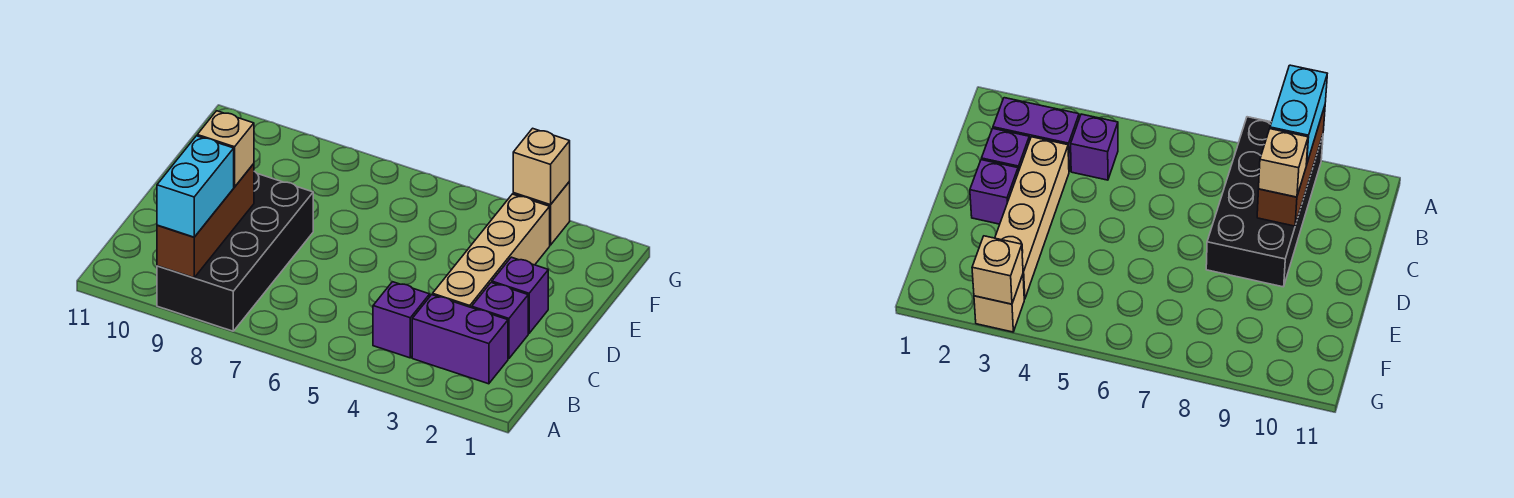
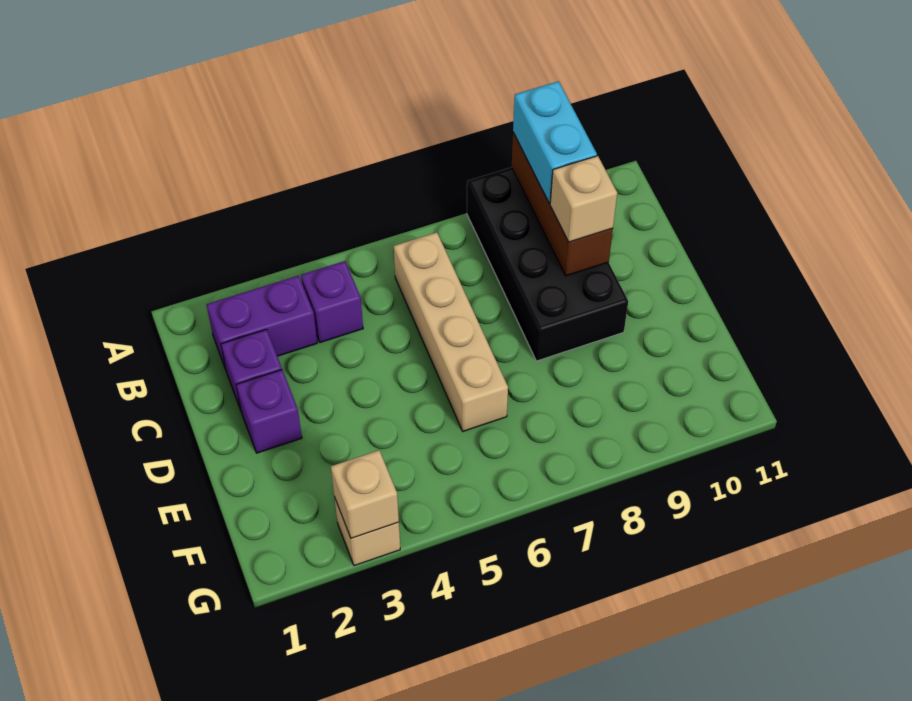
tan brick C3:F3 level 1 -> tan brick B6:E6 level 1

